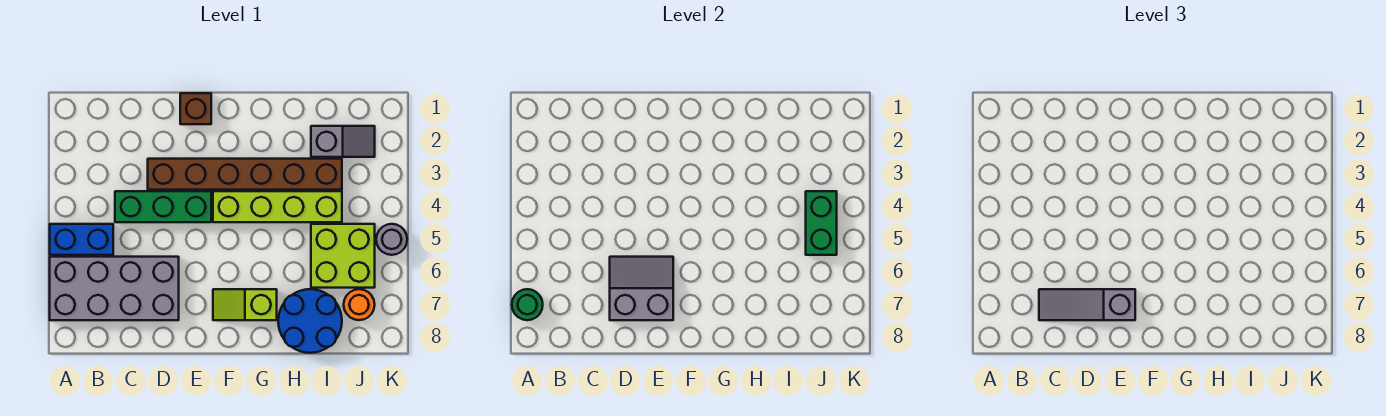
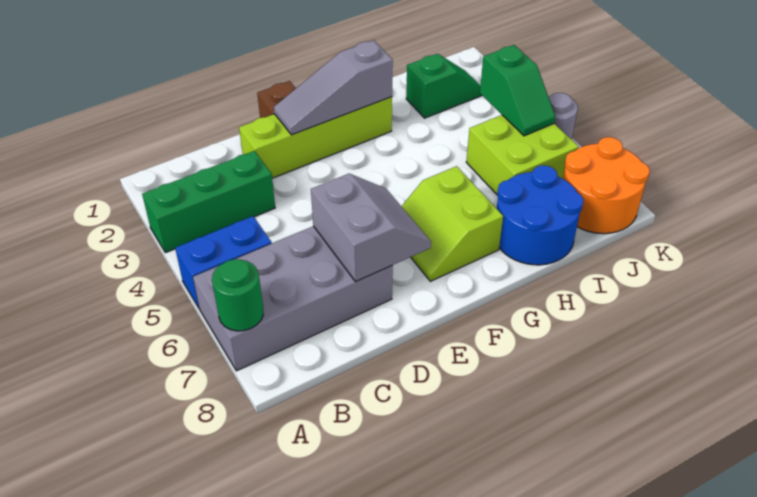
green brick C4:E4 level 1 -> green brick A3:C3 level 1
grey slope C7:E7 level 3 top E -> grey slope E2:G2 level 2 top G
brown brick D3:I3 level 1 -> none
grey slope D6:E7 level 2 top 7 -> grey slope D6:E7 level 2 top D
lime brick F4:I4 level 1 -> lime brick D2:G2 level 1
lime slope F7:G7 level 1 top G -> lime slope F6:G7 level 1 top G
grey slope I2:J2 level 1 top I -> green slope I2:J2 level 1 top I
green brick J4:J5 level 2 -> green slope J4:J5 level 2 top 4
orange round brick J7 level 1 -> orange round brick J7:K8 level 1

